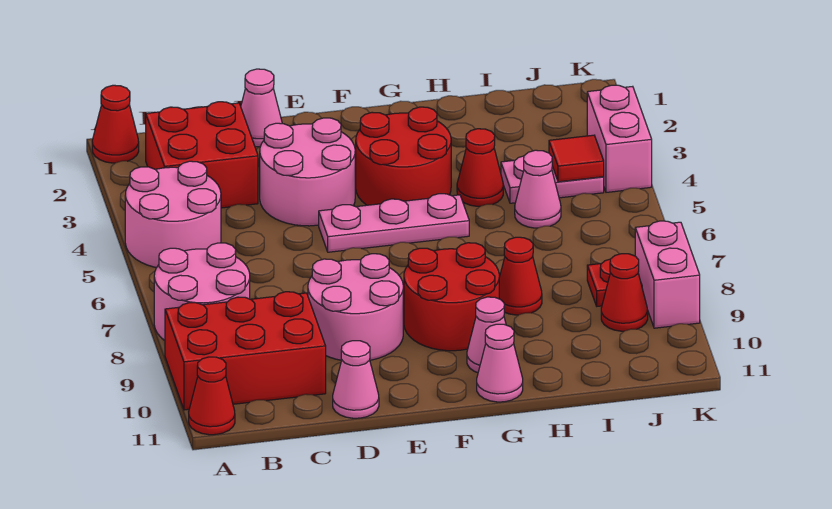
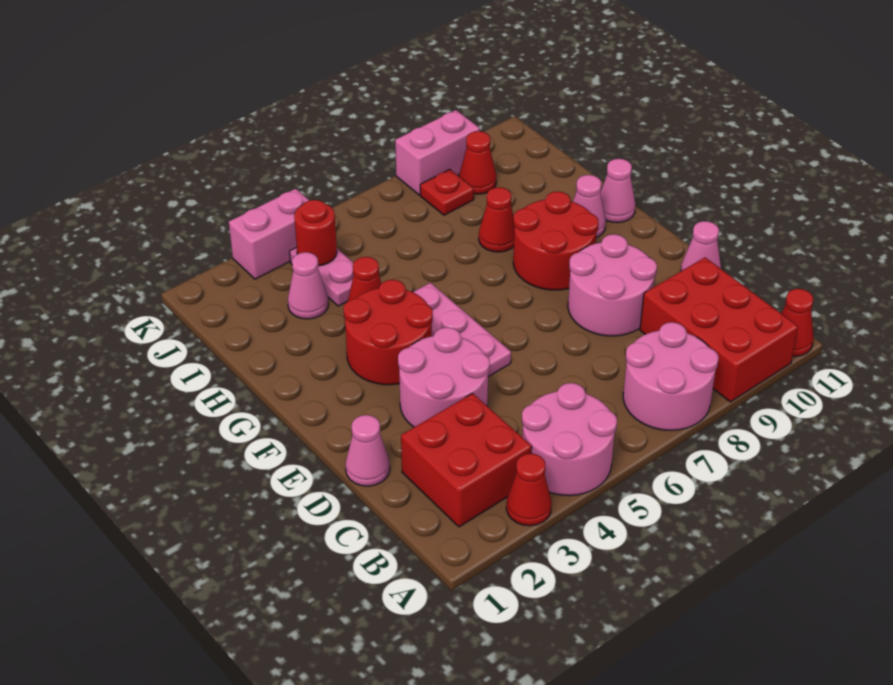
red cone A1 level 1 -> red cone A3 level 1
pink cone I5 level 1 -> pink cone I3 level 1
red tile J4 level 2 -> red round brick J4 level 2

